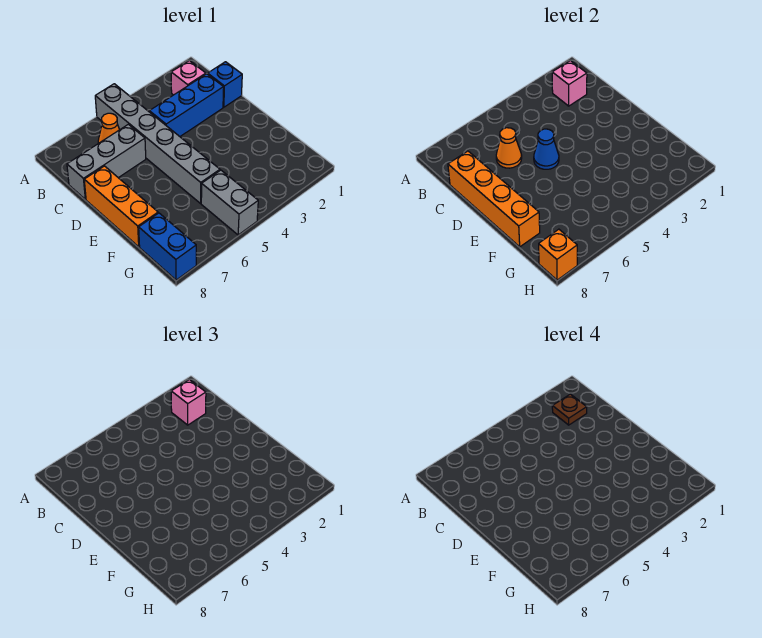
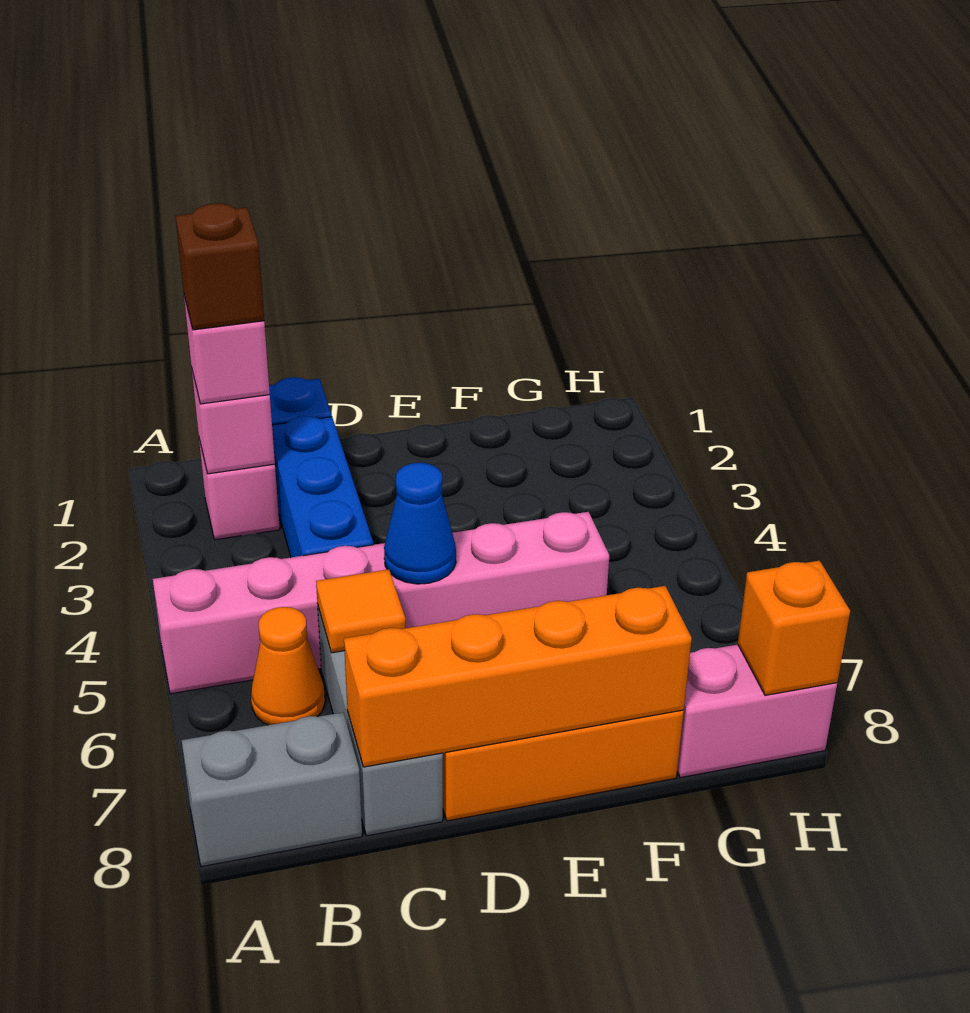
grey brick A5:F5 level 1 -> pink brick A5:F5 level 1
brown plate B2 level 4 -> brown brick B2 level 4
orange cone C6 level 2 -> orange tile C6 level 2
grey brick G5:H5 level 1 -> grey brick A8:B8 level 1
blue brick G8:H8 level 1 -> pink brick G8:H8 level 1

